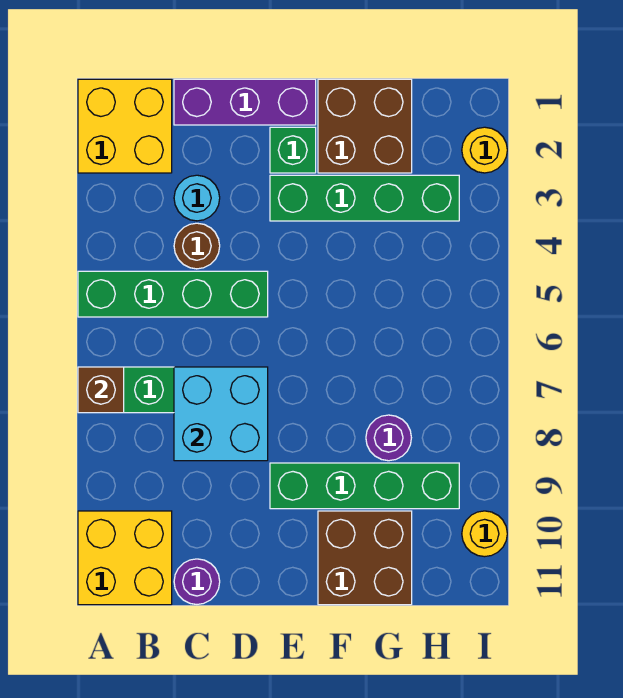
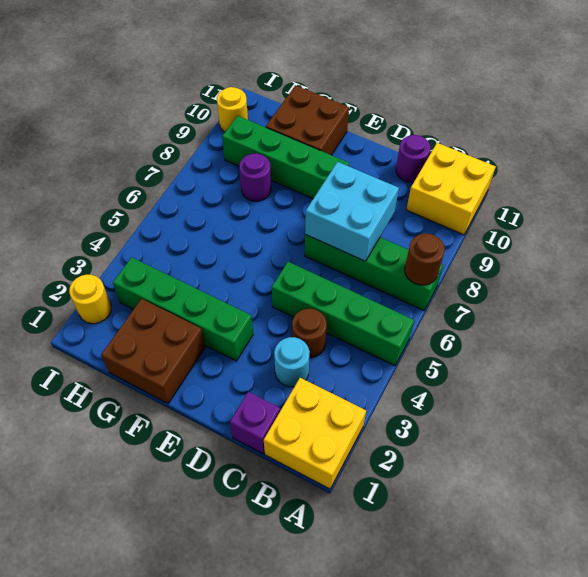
brown brick A7 level 2 -> brown round brick A7 level 2
purple brick C1:E1 level 1 -> purple brick C1 level 1
green brick E2 level 1 -> none

